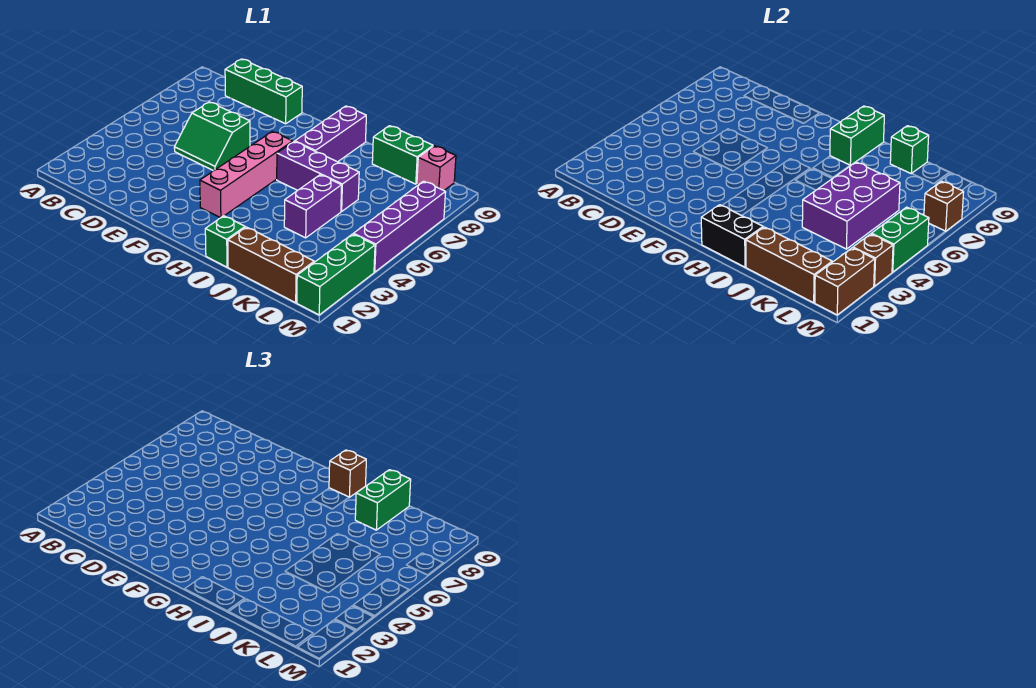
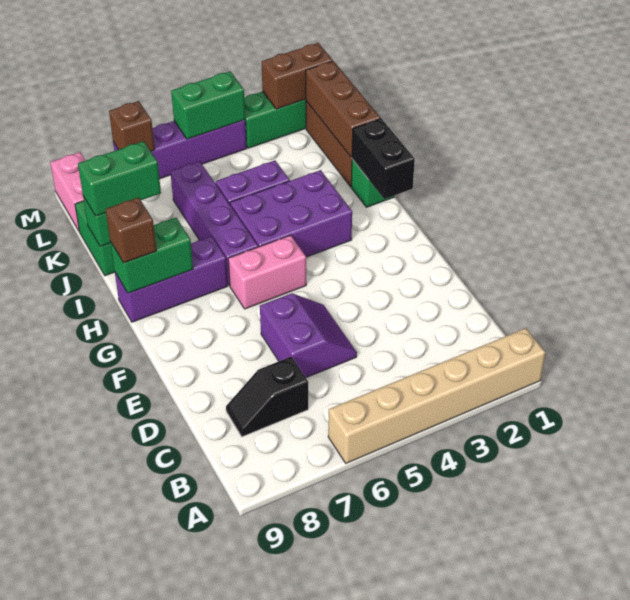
none -> tan brick A1:A6 level 1
none -> black slope C7:C8 level 1 top 7
green brick C9:E9 level 1 -> none
green slope D5:E6 level 1 top 6 -> purple slope D5:E6 level 1 top 6
pink brick G3:G6 level 1 -> pink brick G5:G6 level 1
purple brick H6:J6 level 1 -> purple brick H6:K6 level 1
purple brick J4:K6 level 2 -> purple brick H3:I5 level 1
pink brick L9 level 1 -> pink brick L9:M9 level 1
brown brick M3 level 2 -> none

